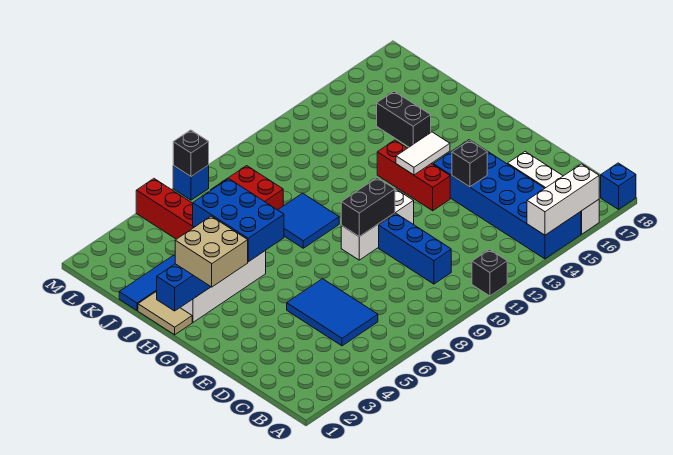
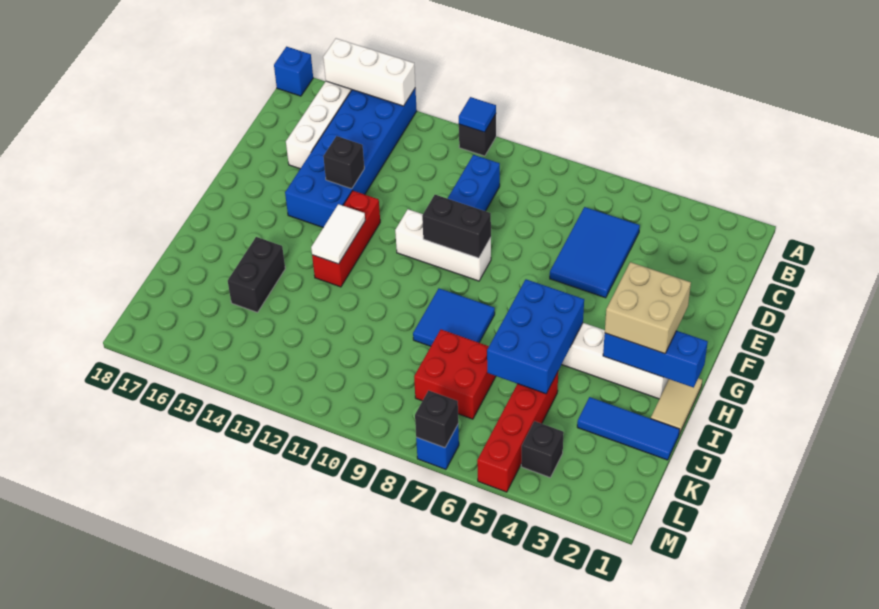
none -> blue tile A11 level 2
white tile G13:G14 level 2 -> white tile G13:H13 level 2
none -> black brick L4 level 1

